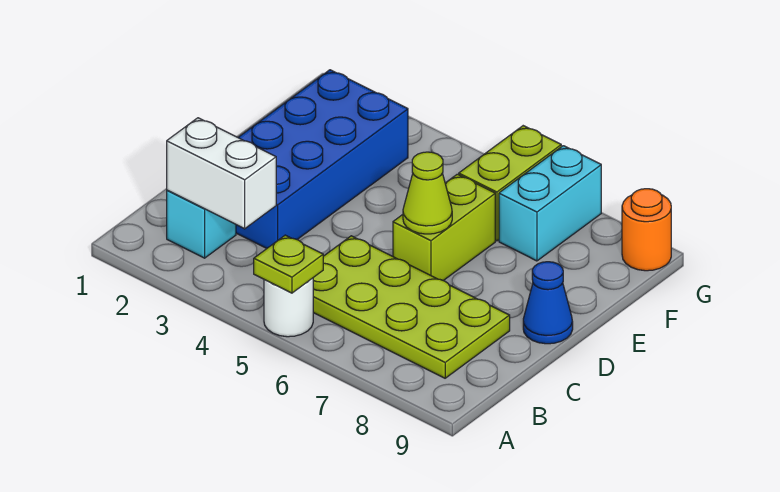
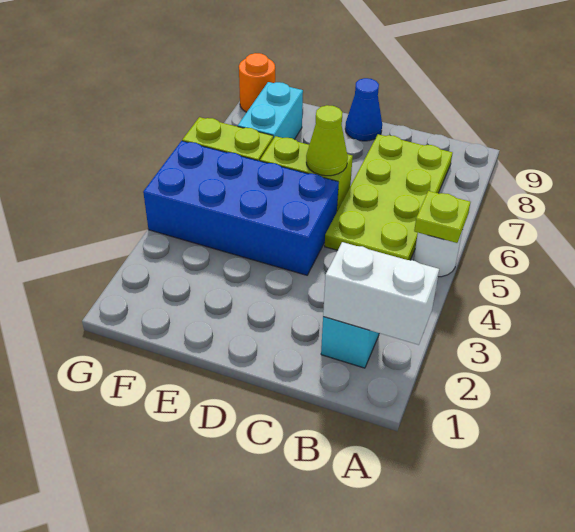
white brick B2:B3 level 2 -> white brick A2:B2 level 2
blue brick C2:F3 level 1 -> blue brick D4:G5 level 1
cyan brick F7:G7 level 1 -> cyan brick F7:F8 level 1

